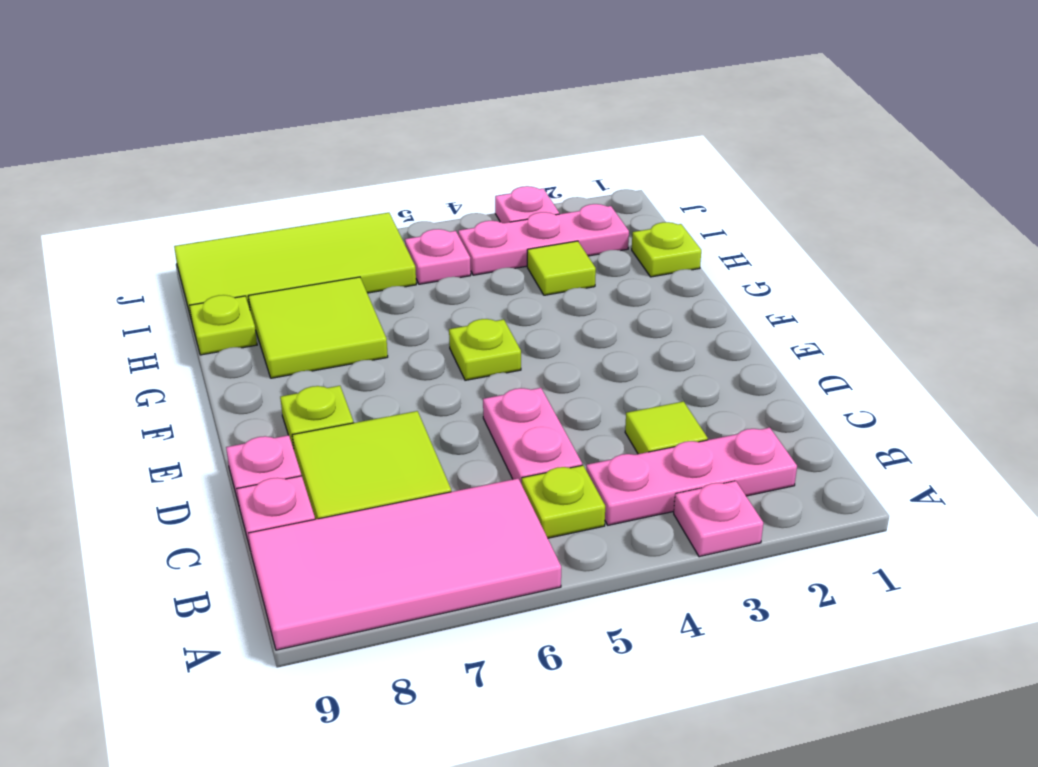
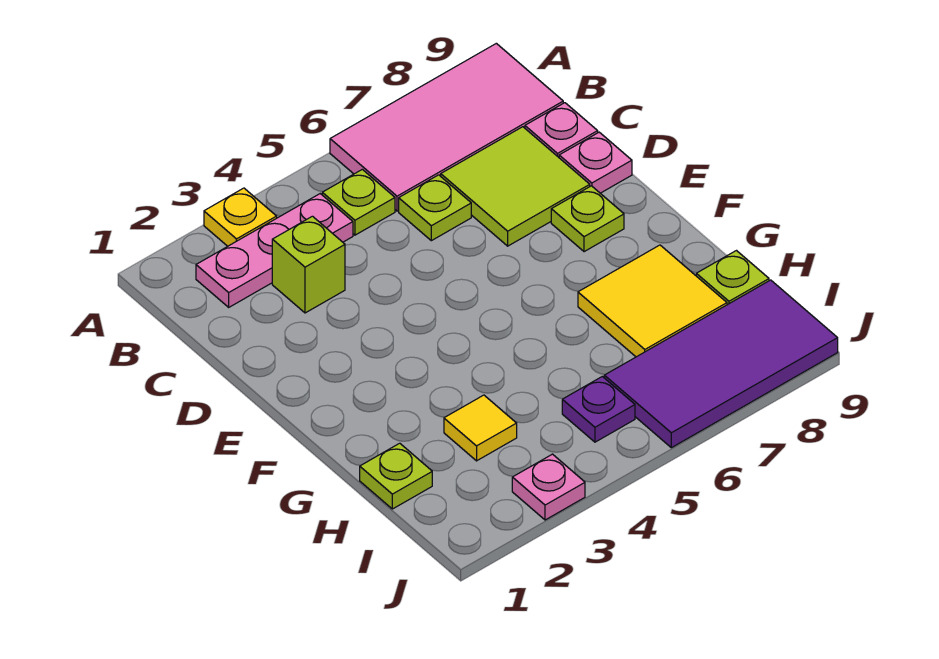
pink plate A3 level 1 -> yellow plate A3 level 1
lime tile C3 level 1 -> lime brick C3 level 1
pink plate C5:D5 level 1 -> none
lime plate F5 level 1 -> lime plate C6 level 1
lime tile G7:H8 level 1 -> yellow tile G7:H8 level 1
lime tile H3 level 1 -> yellow tile H3 level 1
pink plate I2:I4 level 1 -> none
pink plate I5 level 1 -> purple plate I5 level 1
lime tile I6:J9 level 1 -> purple tile I6:J9 level 1

